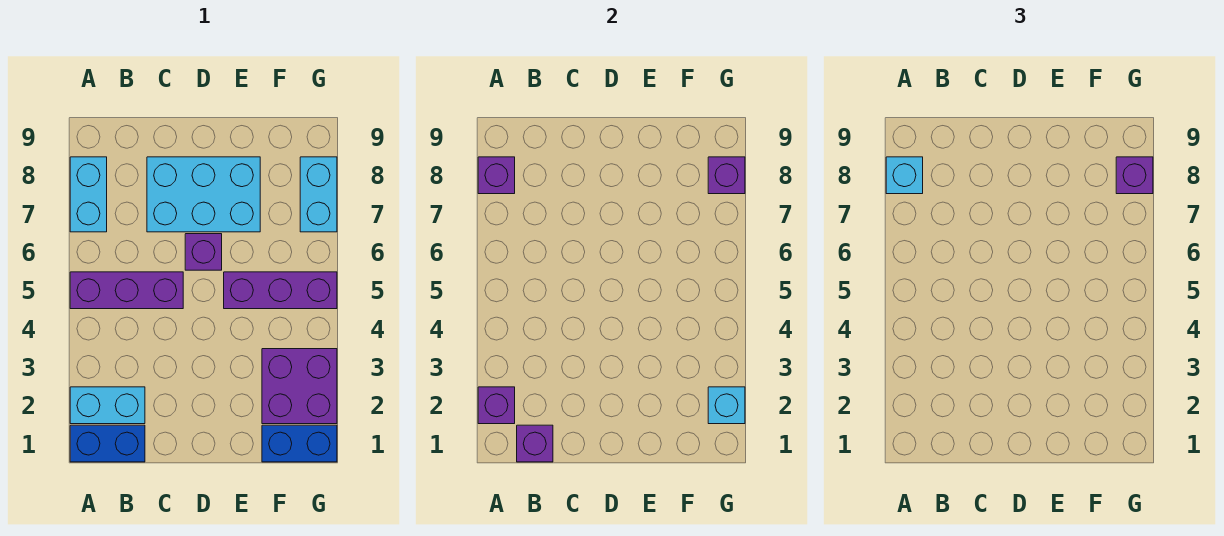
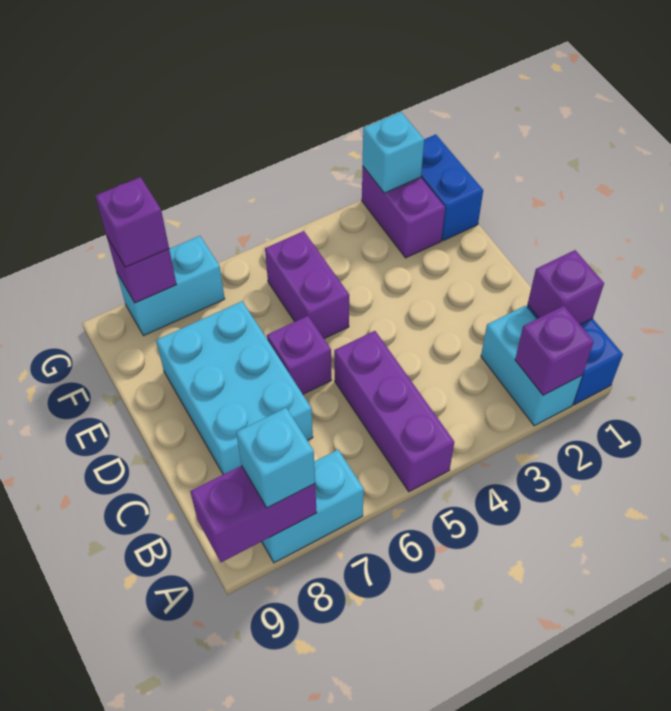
purple brick A8 level 2 -> purple brick A8:A9 level 2
purple brick E5:G5 level 1 -> purple brick E5:F5 level 1
purple brick F2:G3 level 1 -> purple brick F2:G2 level 1

